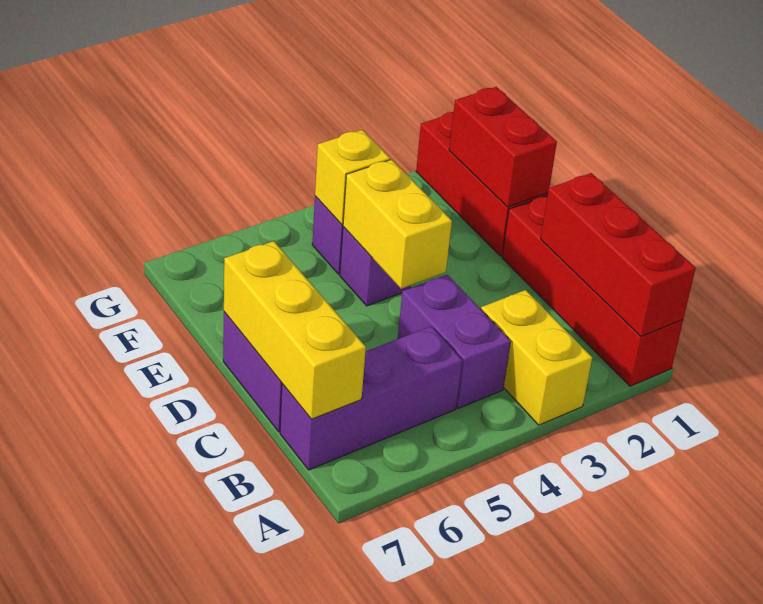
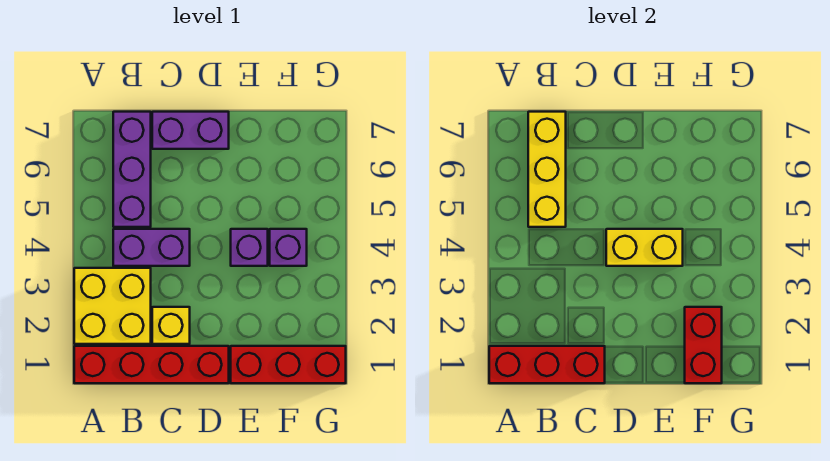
yellow brick A3:B3 level 1 -> yellow brick A2:B3 level 1
yellow brick B7:D7 level 2 -> yellow brick B5:B7 level 2
red brick E1:F1 level 2 -> red brick F1:F2 level 2
yellow brick F4 level 2 -> yellow brick C2 level 1

